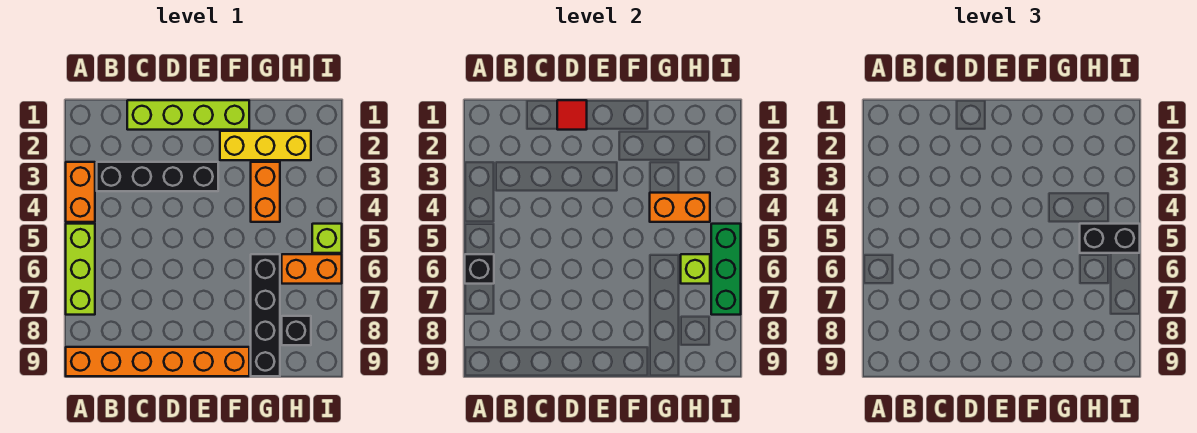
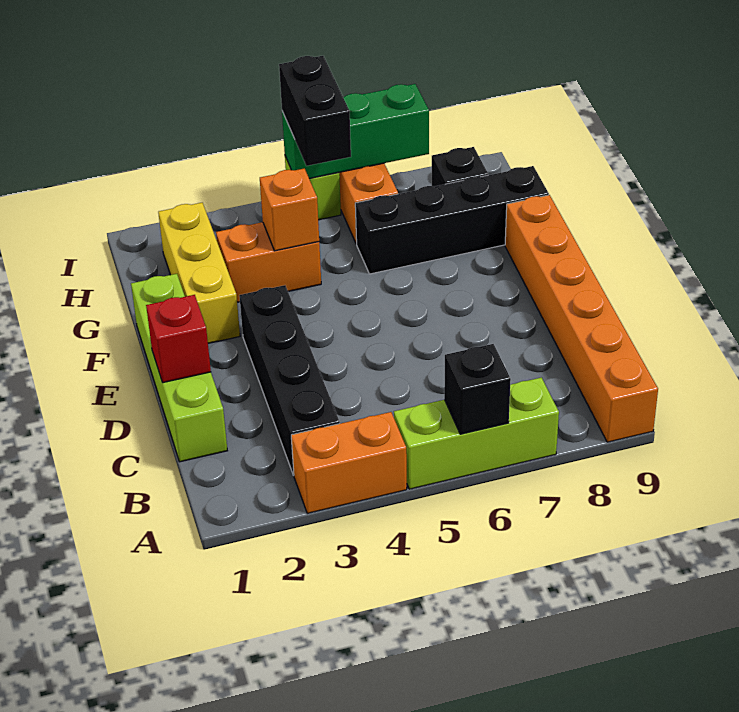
red tile D1 level 2 -> red brick D1 level 2
orange brick G4:H4 level 2 -> orange brick G4 level 2
lime brick H6 level 2 -> none

